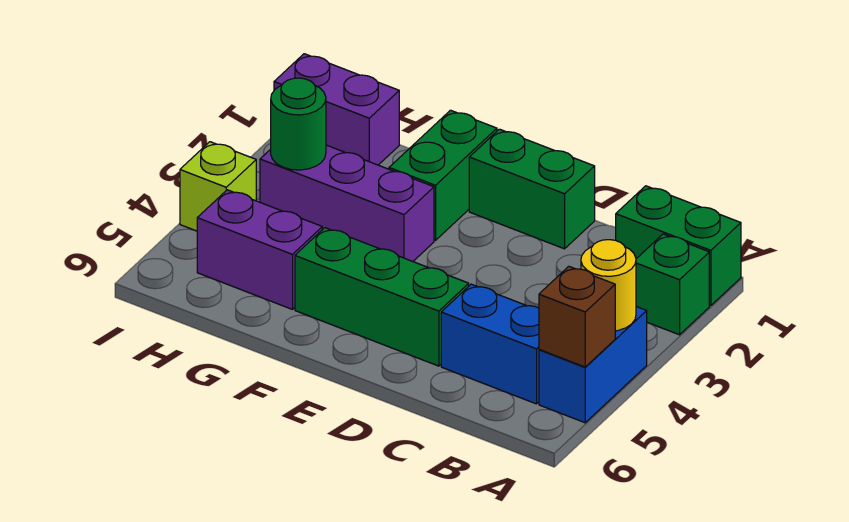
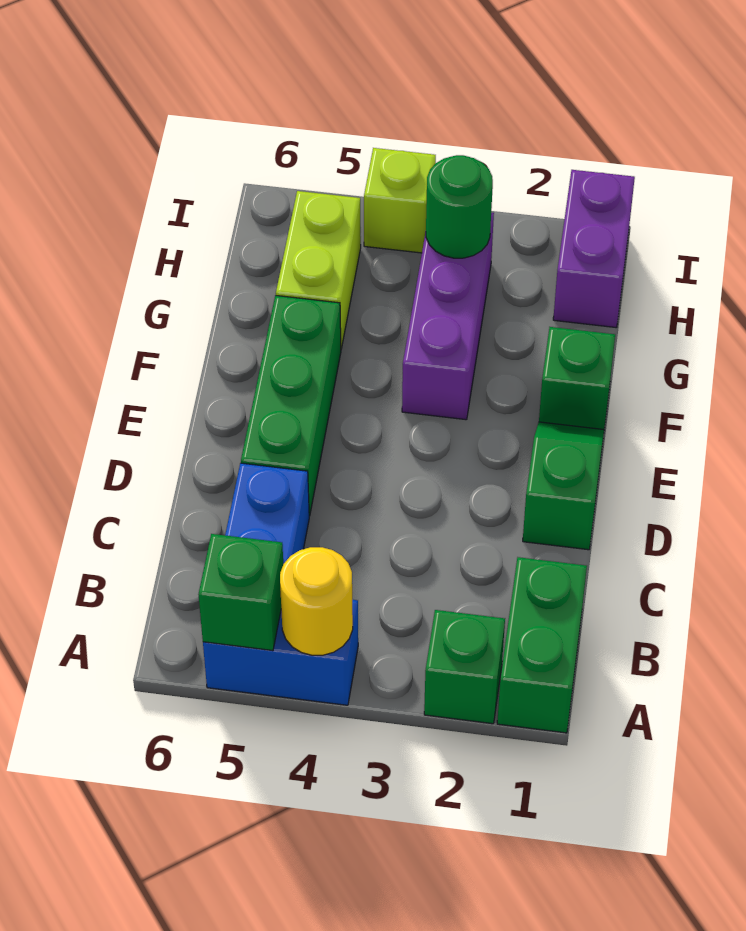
brown brick A5 level 2 -> green brick A5 level 2
green brick D1:E1 level 1 -> green slope D1:E1 level 1 top D
green brick F1:F2 level 1 -> green brick F1 level 1
purple brick G5:H5 level 1 -> lime brick G5:H5 level 1

